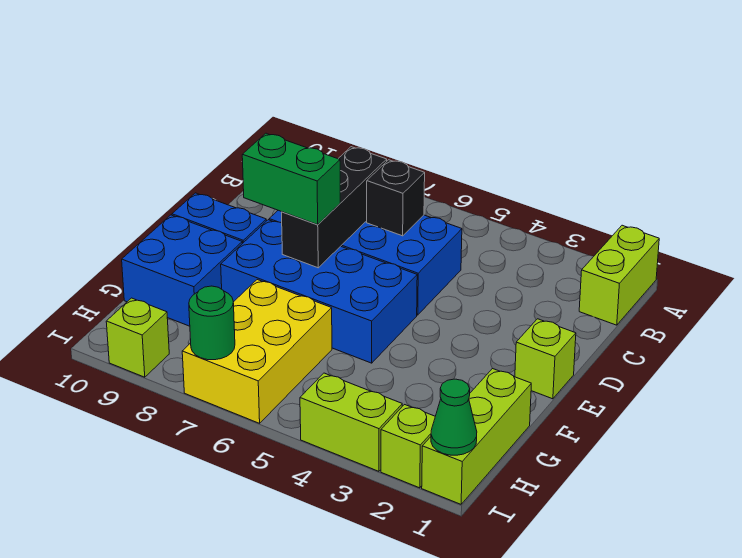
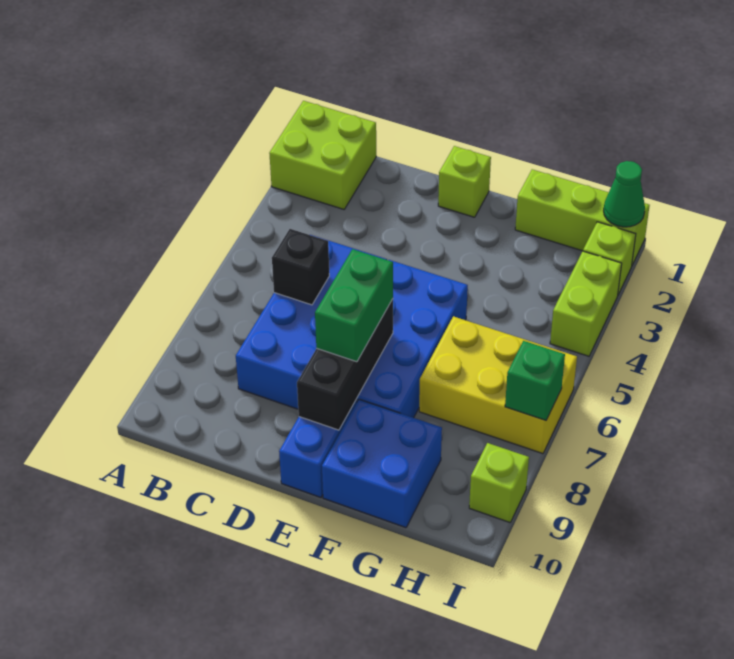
lime brick A1:B1 level 1 -> lime brick A1:B2 level 1
black brick C7:E7 level 2 -> black brick E7:E9 level 2
green round brick I7 level 2 -> green brick I7 level 2

